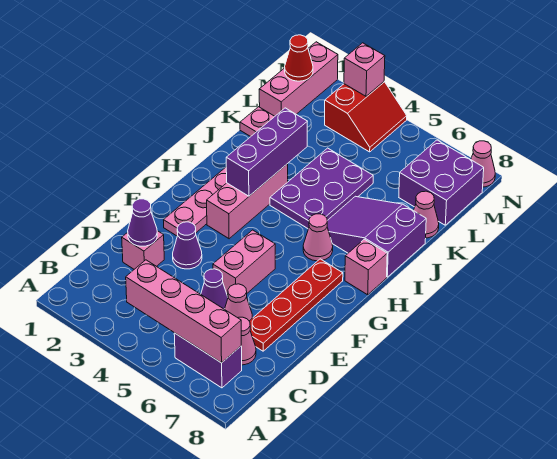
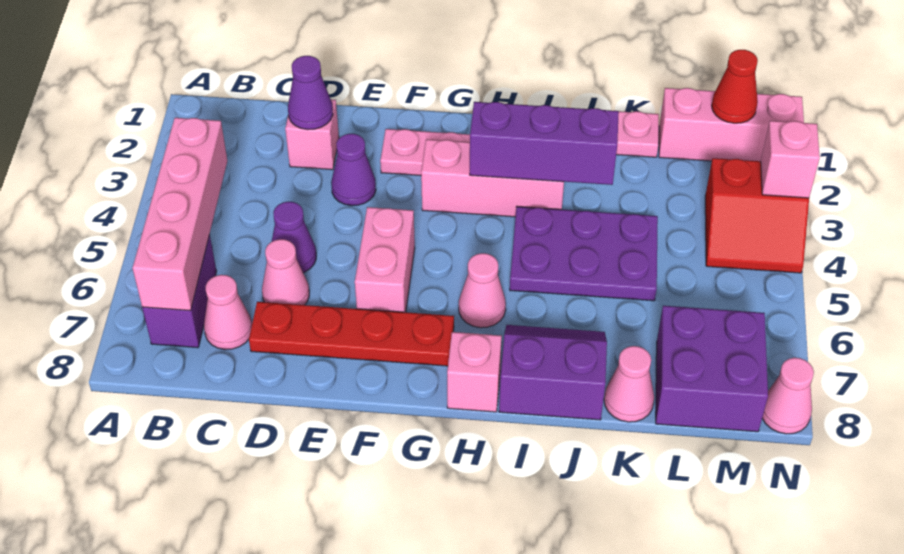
pink brick E5:F5 level 1 -> pink brick F5:F6 level 1
purple slope I6:J8 level 1 top 8 -> purple slope I7:J8 level 1 top 8

